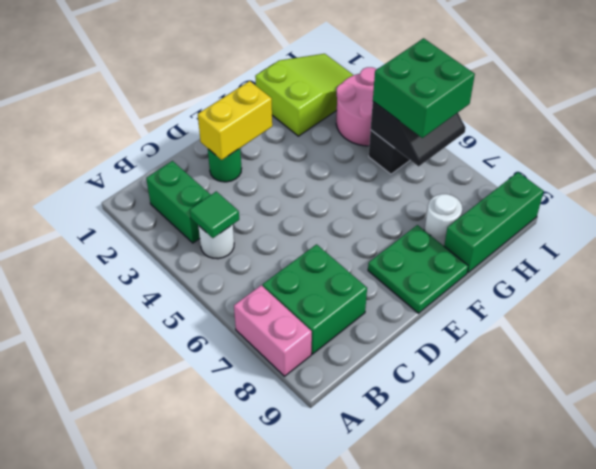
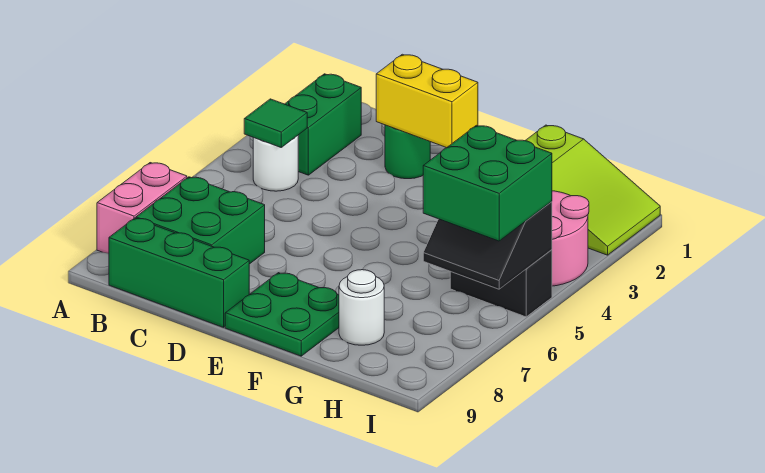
green brick G9:I9 level 1 -> green brick B9:D9 level 1

